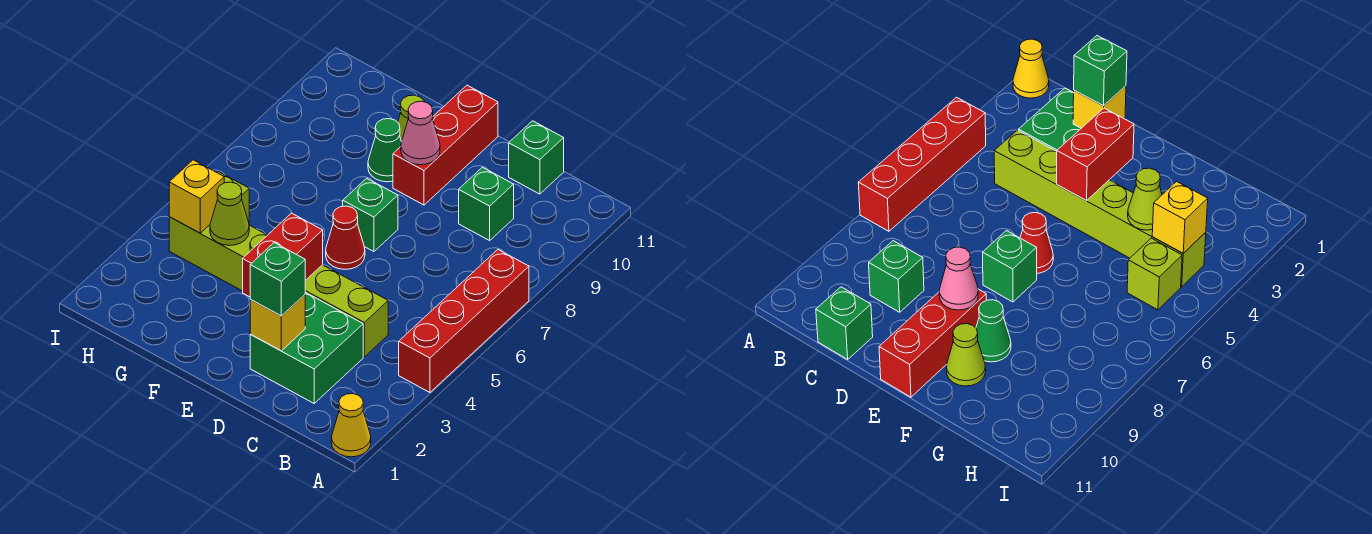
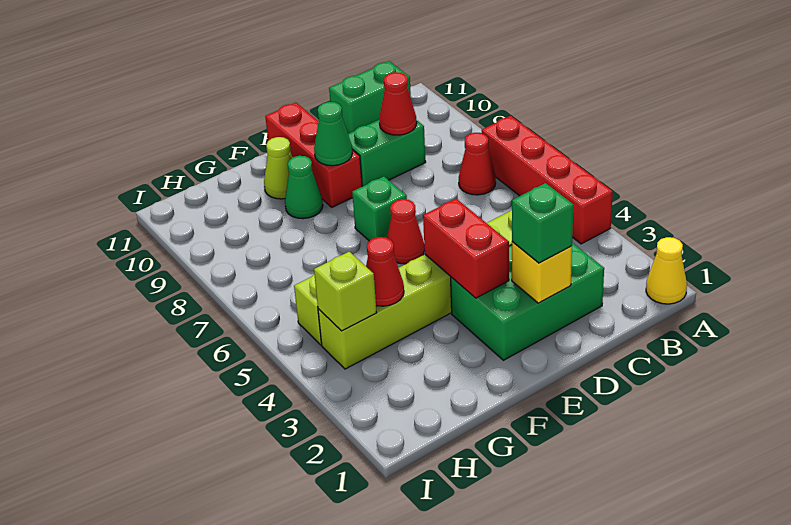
none -> red cone B7 level 1
green brick C2:D3 level 1 -> green brick C2:E3 level 1
green brick C9 level 1 -> green brick C9:D9 level 1
none -> red cone C9 level 2
green brick C11 level 1 -> green brick B11:C11 level 1
pink cone E9 level 2 -> green cone E9 level 2
lime cone G4 level 2 -> red cone G4 level 2
yellow brick H4 level 2 -> lime brick H4 level 2

